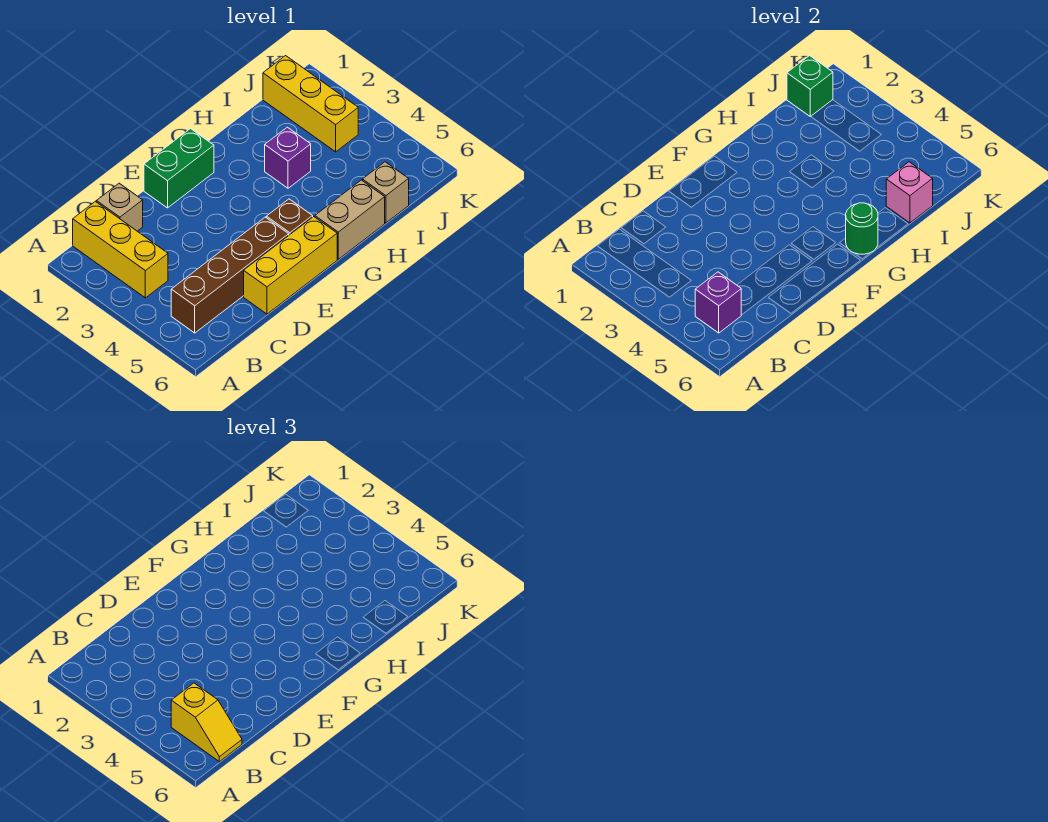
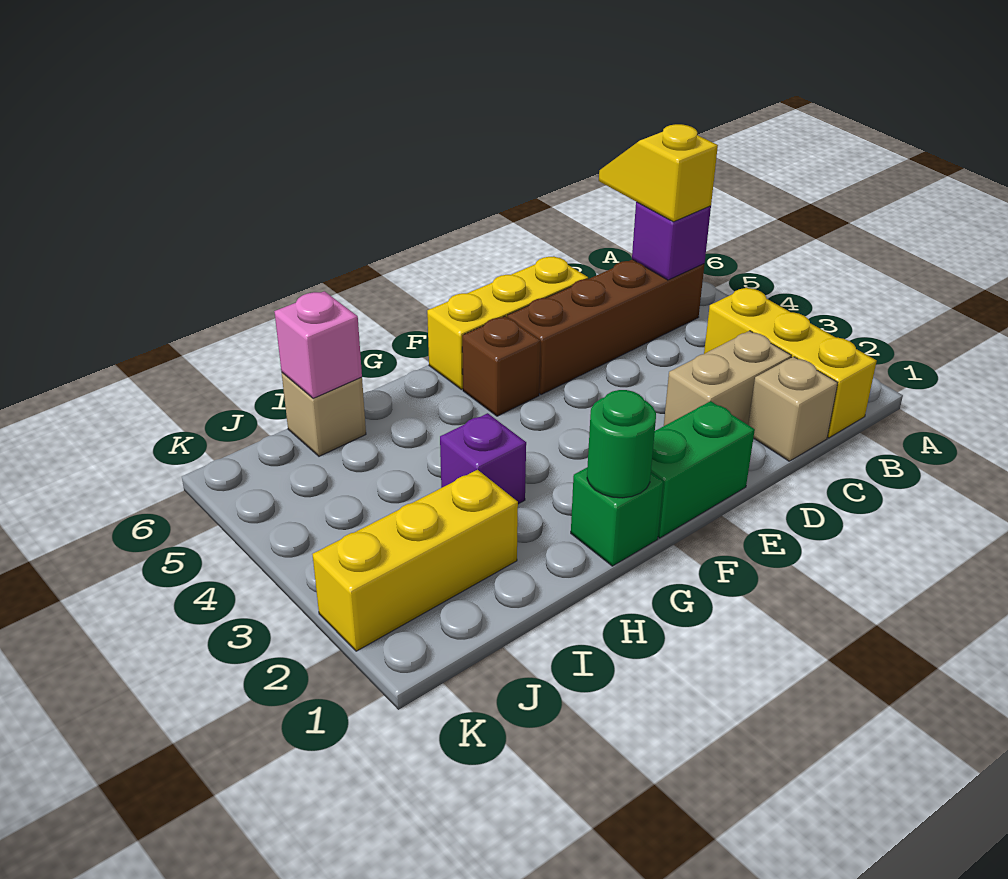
tan brick G6:H6 level 1 -> tan brick C2:D2 level 1
green round brick G6 level 2 -> green round brick G1 level 2
yellow brick J1:J3 level 1 -> yellow brick I2:K2 level 1
green brick J1 level 2 -> green brick G1 level 1

